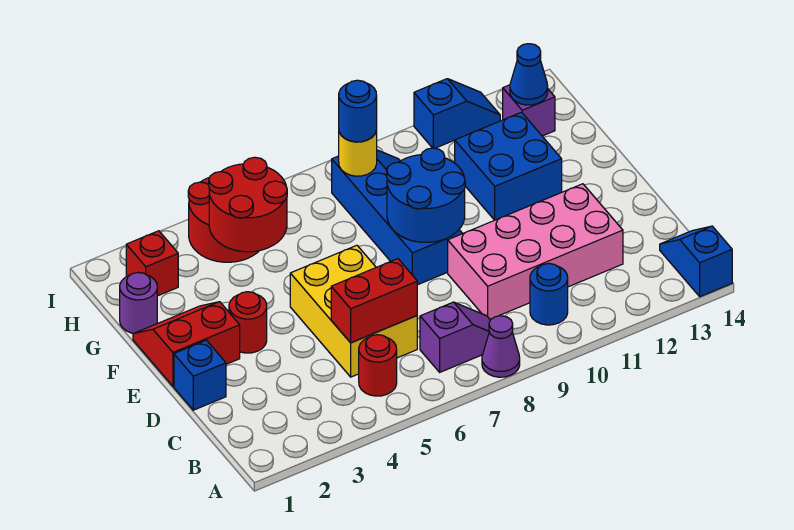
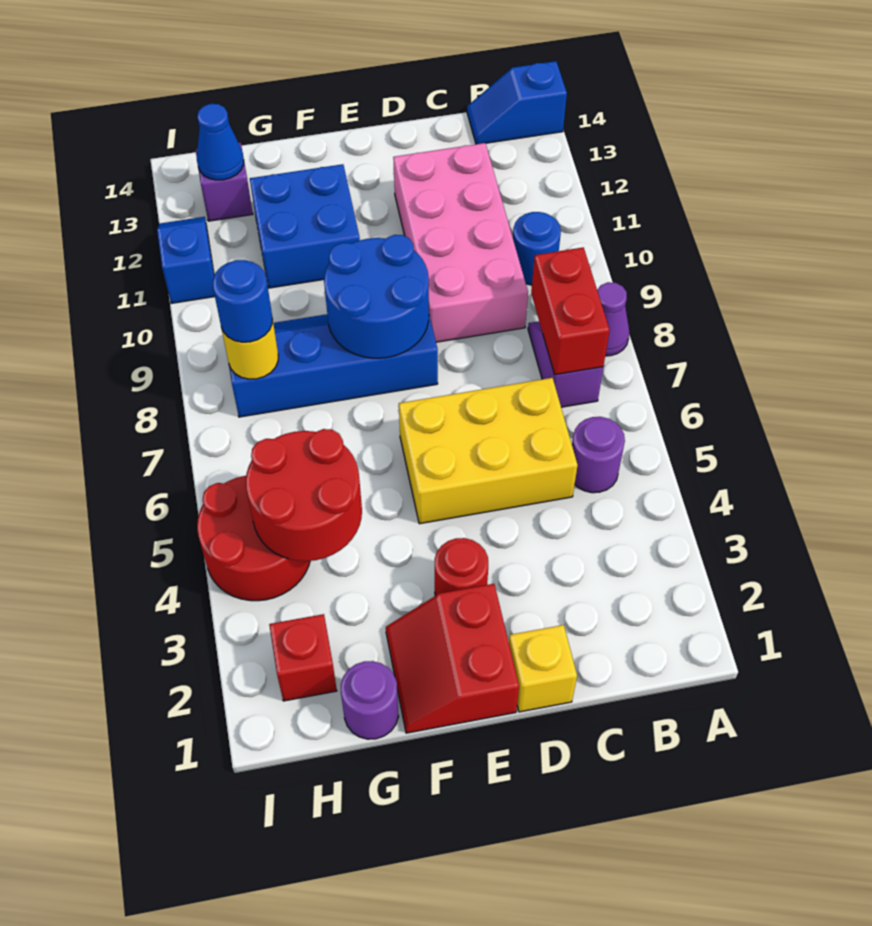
red round brick B5 level 1 -> purple round brick B5 level 1
red brick C5:C6 level 2 -> red brick B7:B8 level 2
blue brick D1 level 1 -> yellow brick D1 level 1

